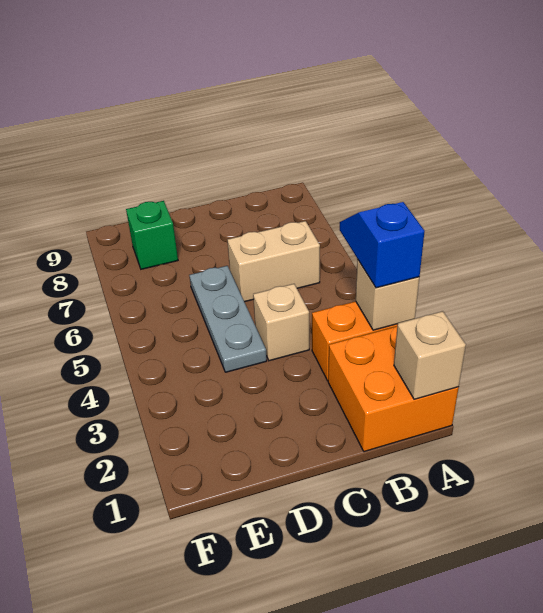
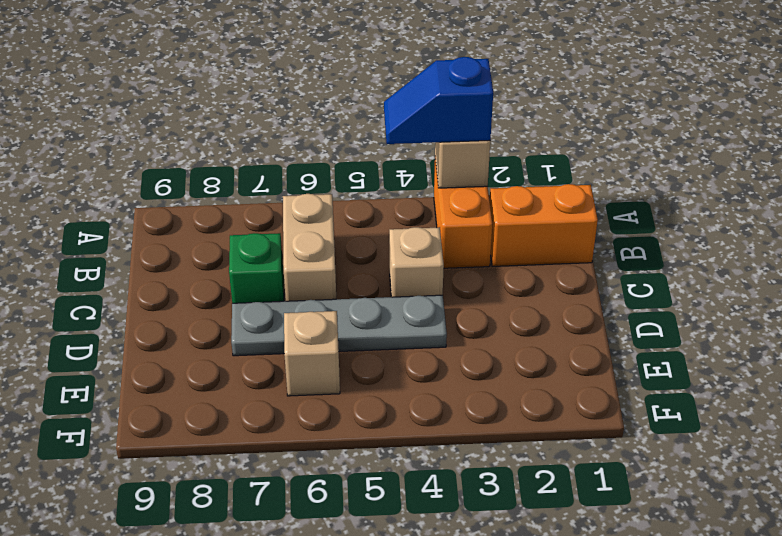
orange brick A1:B2 level 1 -> orange brick B1:B2 level 1
tan brick A1 level 2 -> tan brick E6 level 1
grey plate D4:D6 level 1 -> grey plate D4:D7 level 1
green brick E8 level 1 -> green brick C7 level 1

